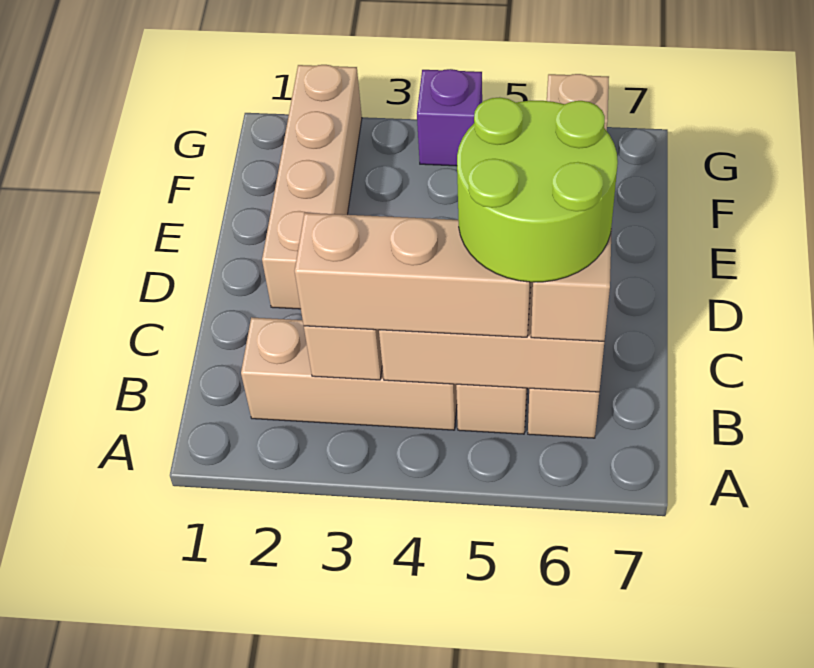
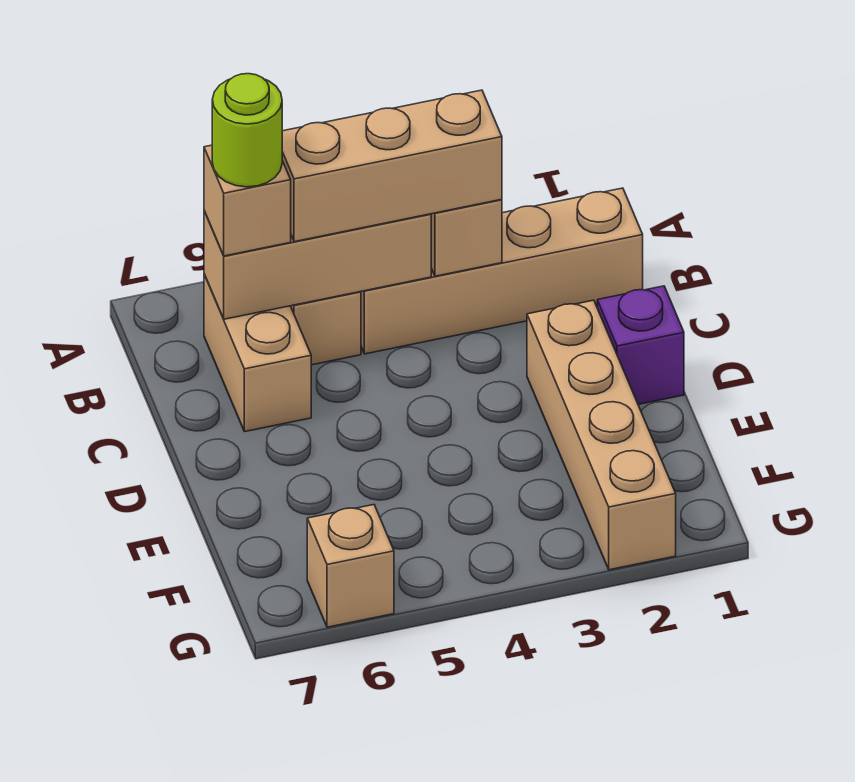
tan brick B2:B4 level 1 -> tan brick B1:B4 level 1
lime round brick B5:C6 level 4 -> lime round brick B6 level 4
purple brick G4 level 1 -> purple brick D1 level 1

